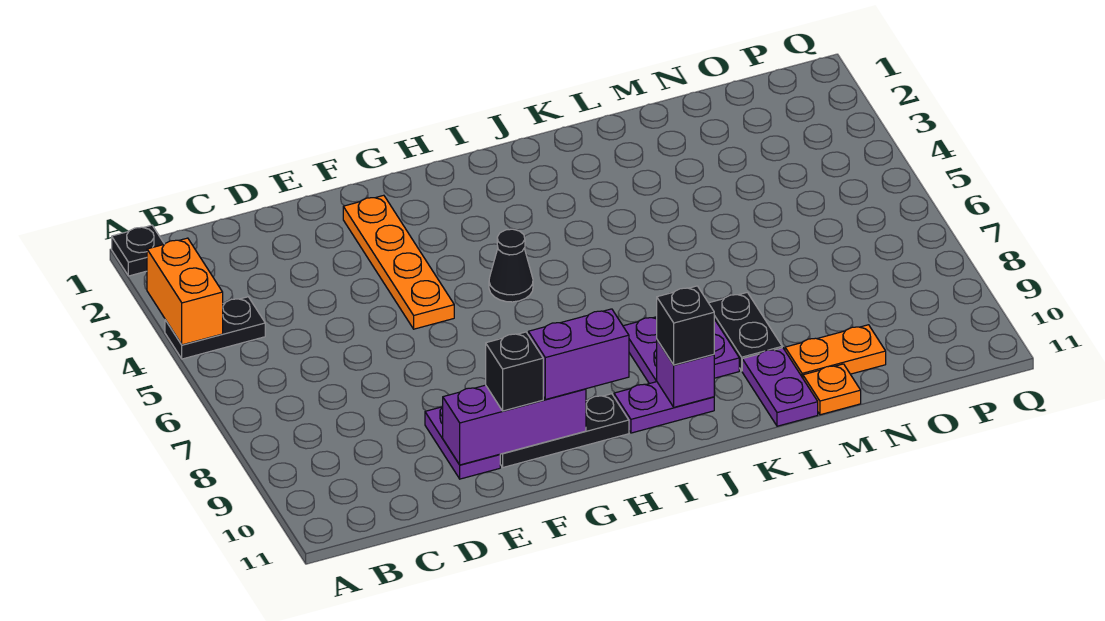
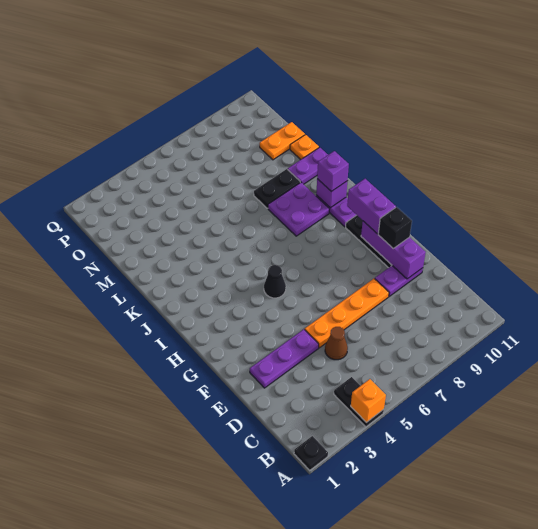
orange brick A3:A4 level 2 -> orange brick A4 level 2
none -> brown cone D5 level 1
none -> purple plate E2:E4 level 1
orange plate F2:F5 level 1 -> orange plate E5:E8 level 1
black brick J10 level 3 -> purple brick J10 level 3
orange plate M10:N10 level 1 -> orange plate N10:N11 level 1

